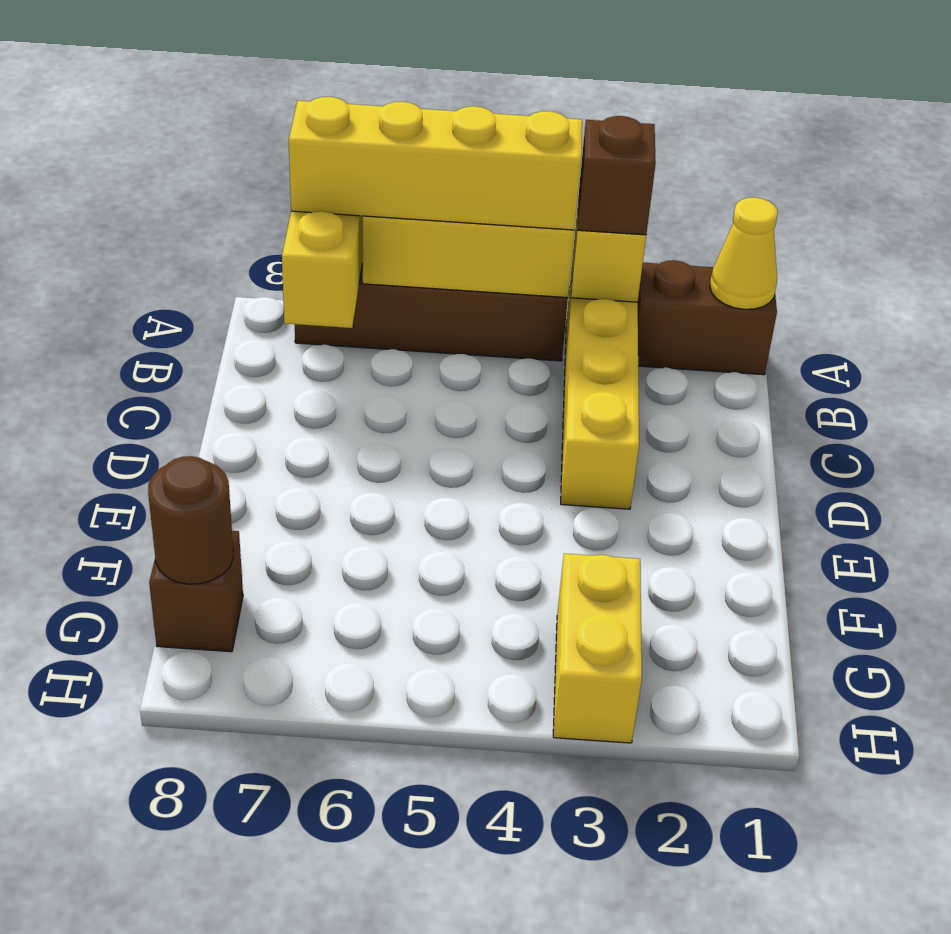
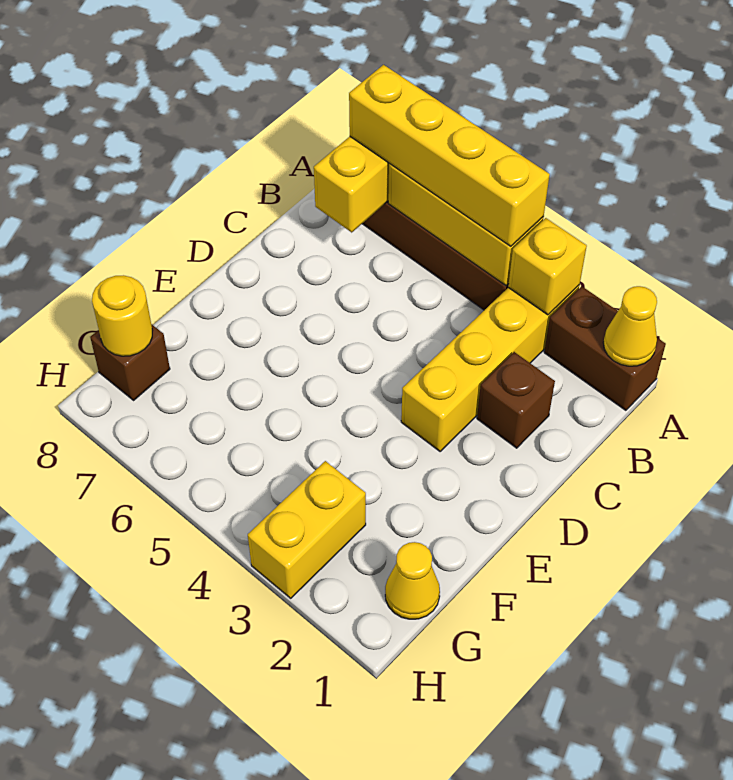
brown brick A3 level 3 -> brown brick C2 level 1
none -> yellow cone G1 level 1
brown round brick G8 level 2 -> yellow round brick G8 level 2

